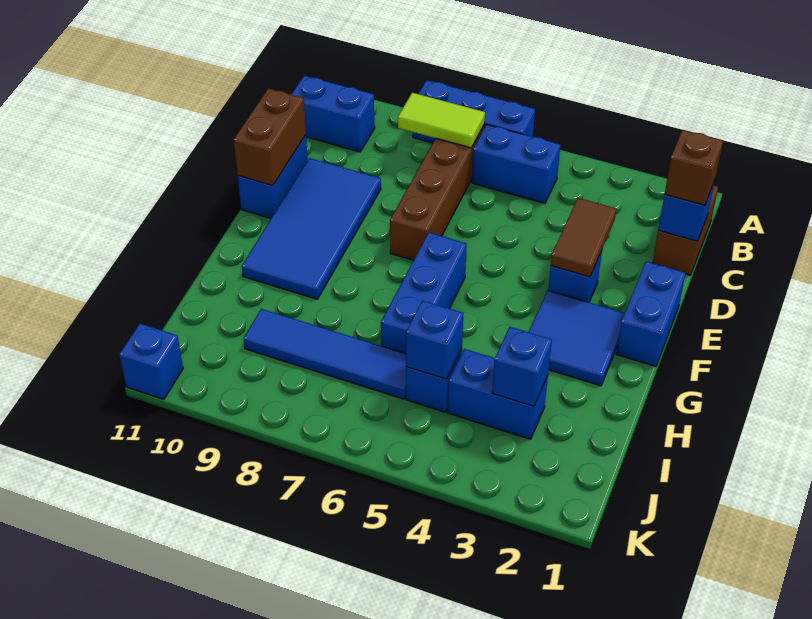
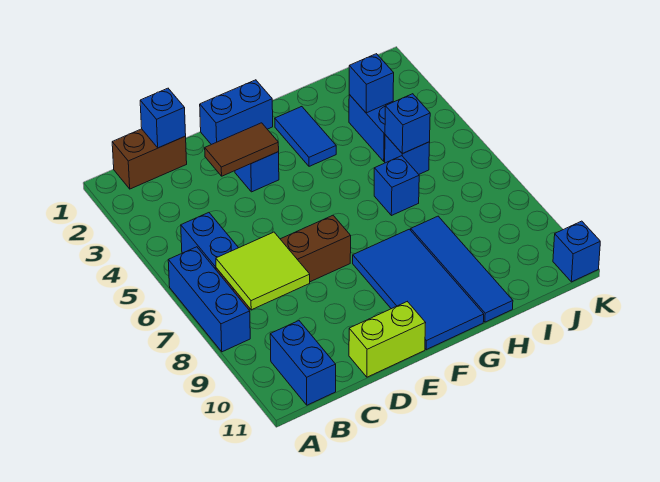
lime tile B7:B8 level 2 -> lime tile B7:C8 level 2
brown brick C1 level 3 -> none
blue tile D9:G10 level 1 -> blue tile F8:G11 level 1
blue brick D11:E11 level 1 -> lime brick D11:E11 level 1
brown brick D11:E11 level 2 -> none
blue tile F2:G3 level 1 -> blue tile G2:G3 level 1
blue brick F6:H6 level 1 -> blue brick H6 level 1
blue tile I6:I9 level 1 -> blue tile H8:H11 level 1

